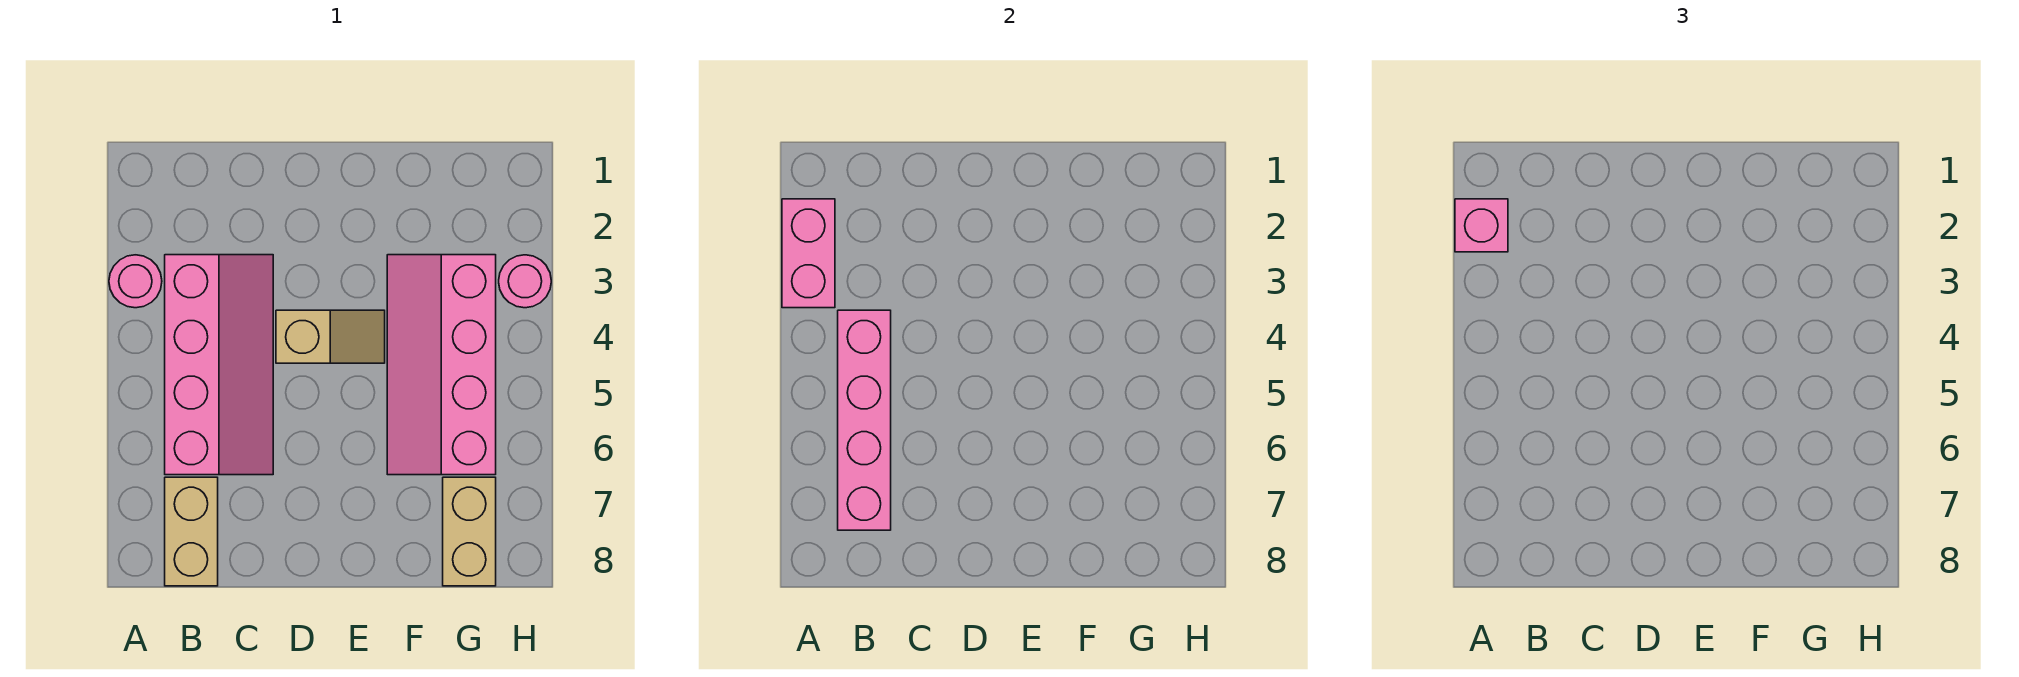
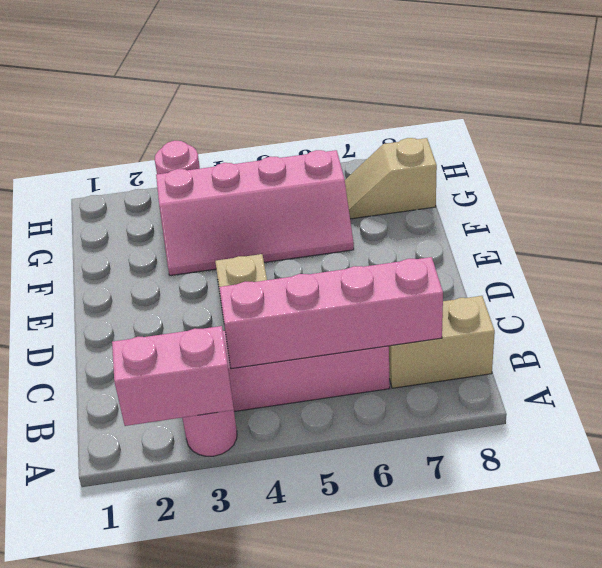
pink brick A2 level 3 -> none
tan brick G7:G8 level 1 -> tan slope G7:G8 level 1 top 8

